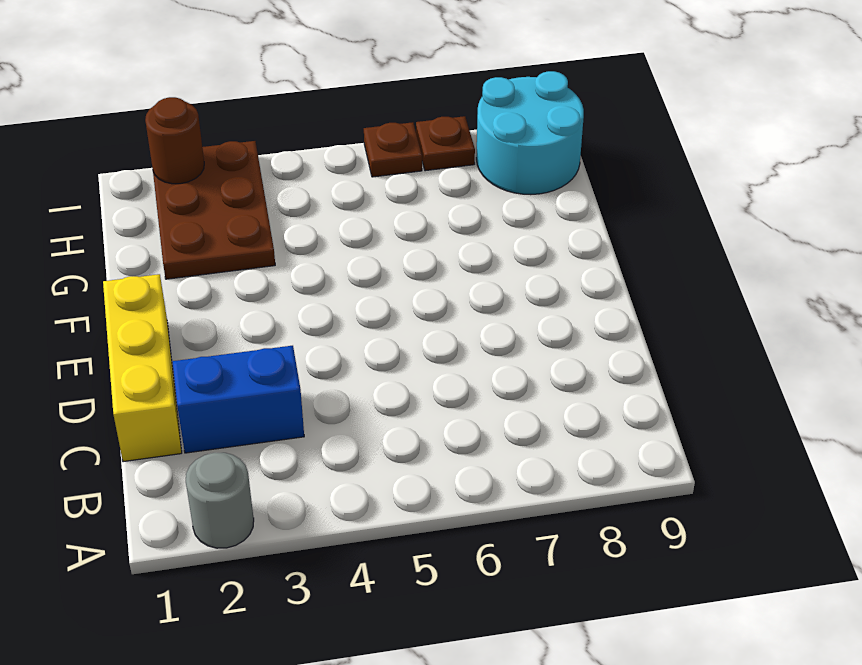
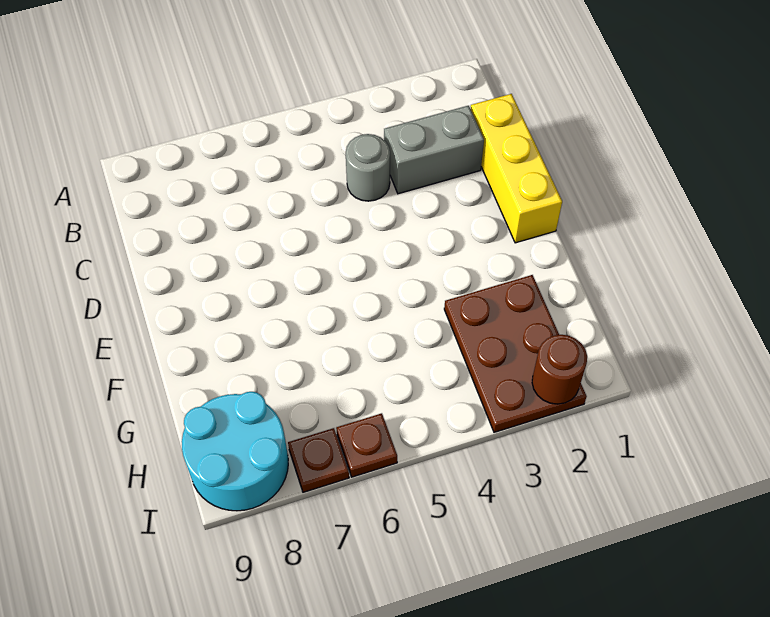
grey round brick A2 level 1 -> grey round brick C4 level 1
blue brick C2:C3 level 1 -> grey brick C2:C3 level 1

